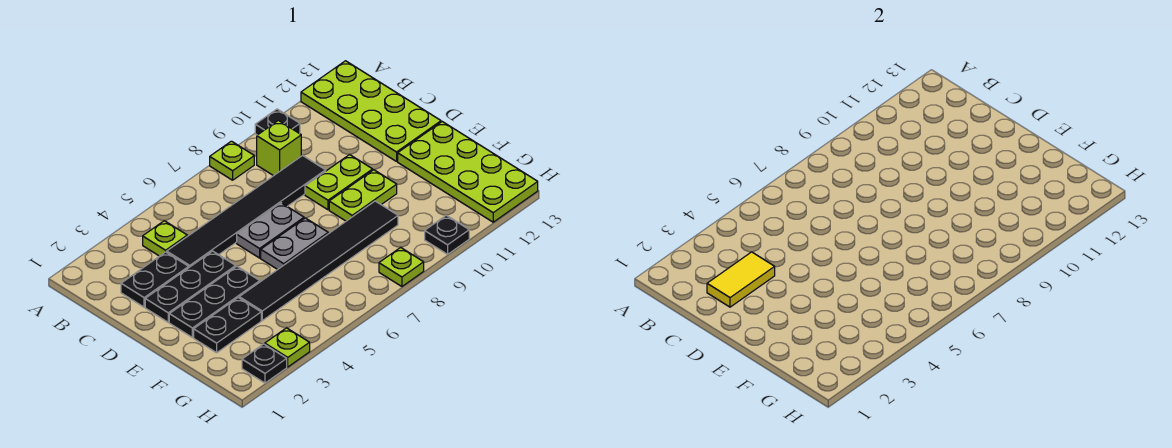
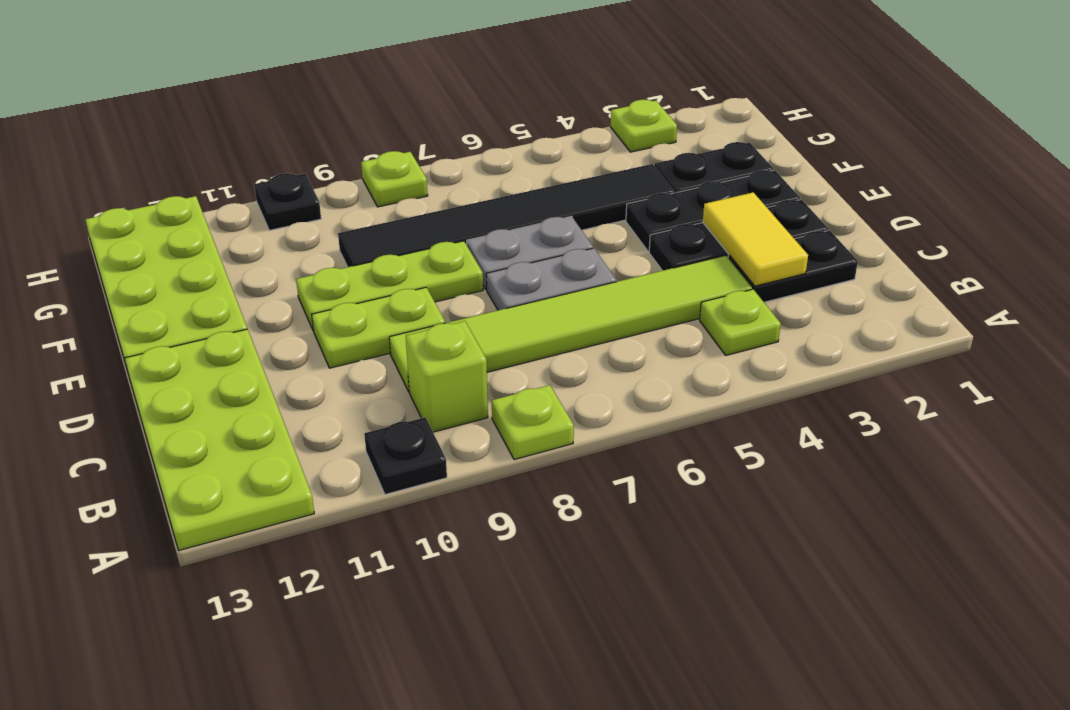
yellow tile C2:C3 level 2 -> yellow tile C3:D3 level 2
black tile C4:C9 level 1 -> lime tile C4:C9 level 1
lime plate E9:E10 level 1 -> lime plate E8:E10 level 1
black plate H2 level 1 -> none

